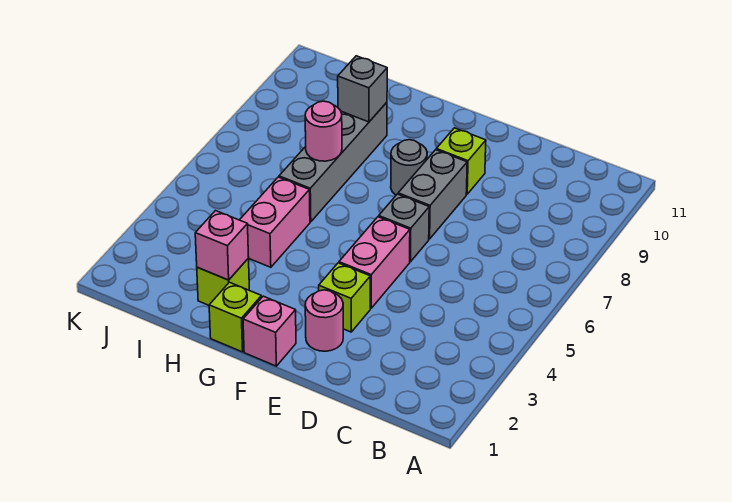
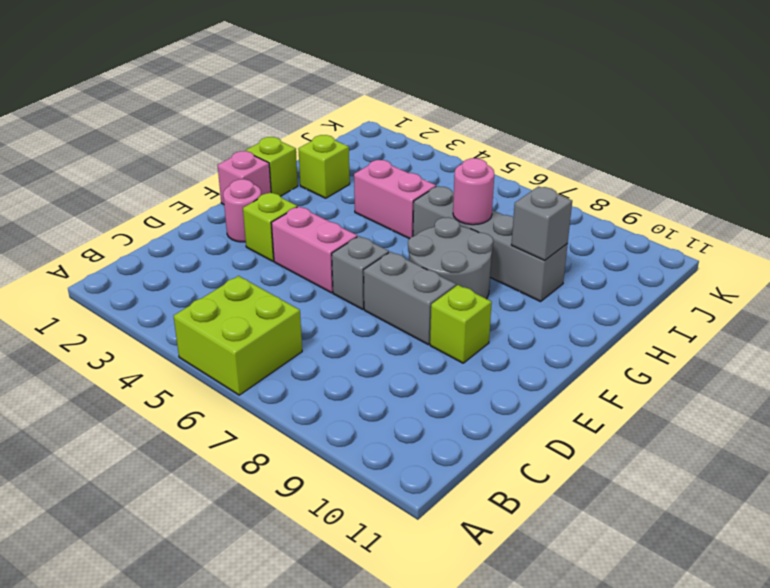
none -> lime brick A5:B6 level 1
grey round brick F8 level 1 -> grey round brick F7:G8 level 1
pink brick H2 level 2 -> none

